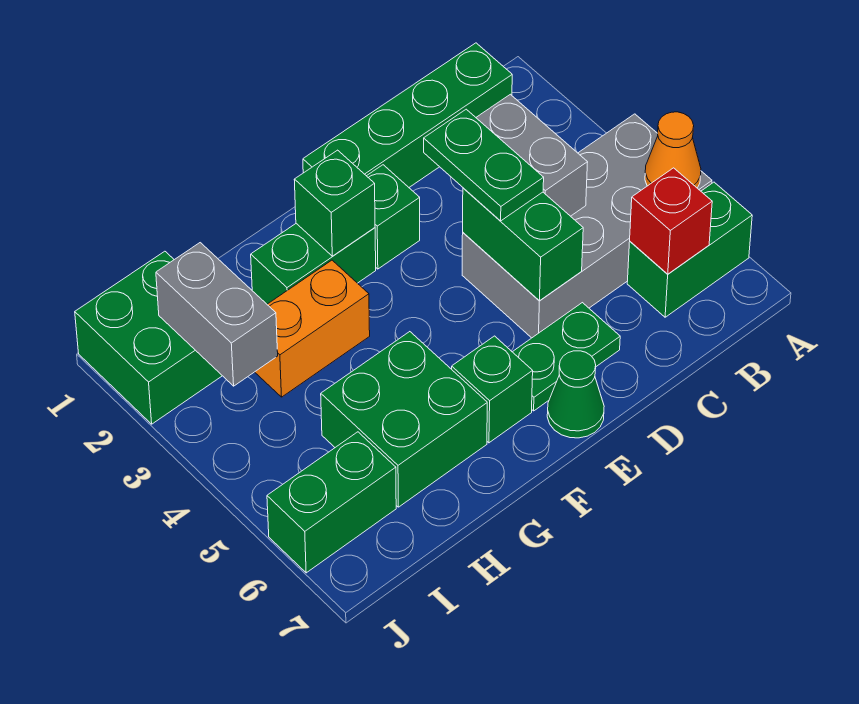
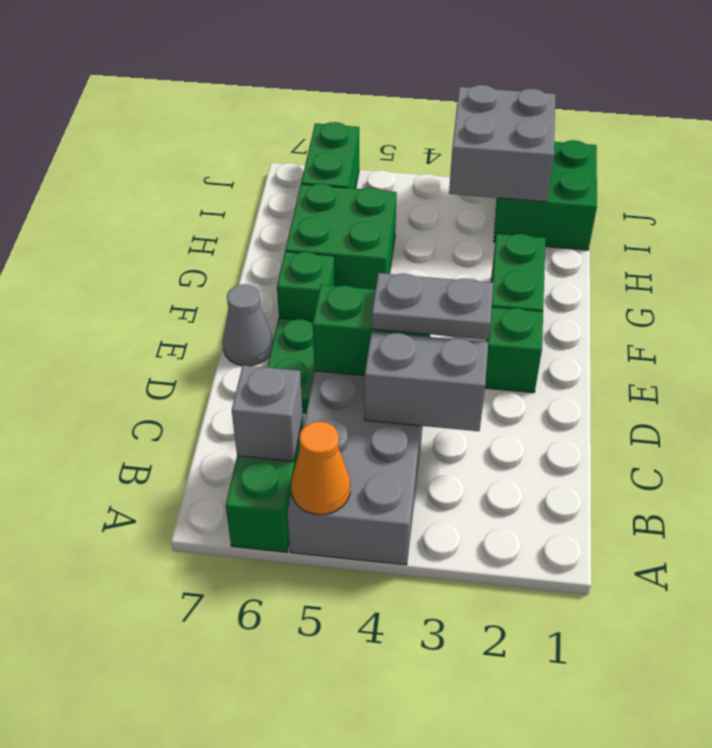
green brick B1:E1 level 1 -> none
red brick B6 level 2 -> grey brick B6 level 2
green plate D3:D4 level 3 -> grey plate D3:D4 level 3
green cone E7 level 1 -> grey cone E7 level 1
green brick F2 level 2 -> none
orange brick G3:H3 level 1 -> none
grey brick I2:I3 level 2 -> grey brick I2:J3 level 2

